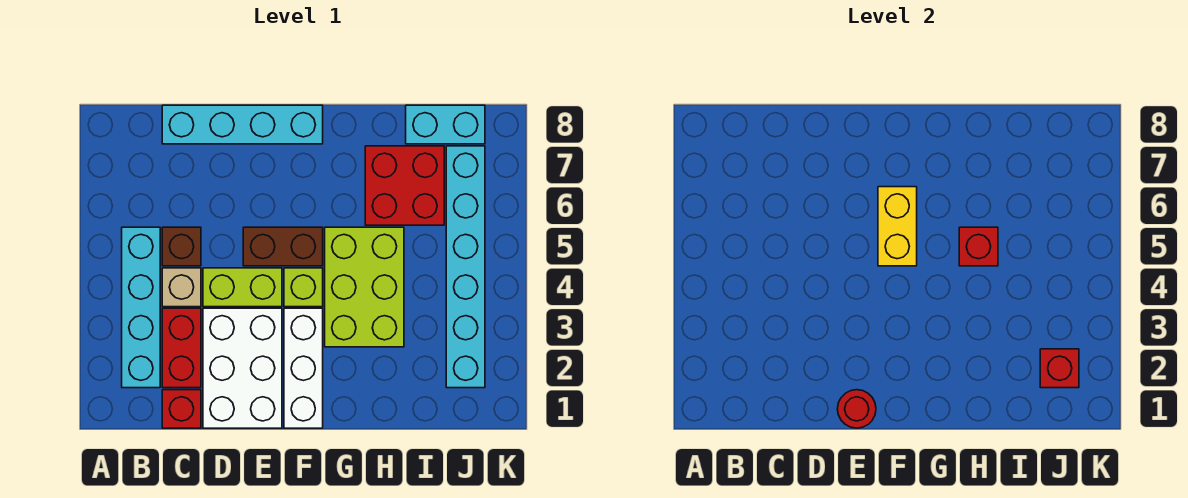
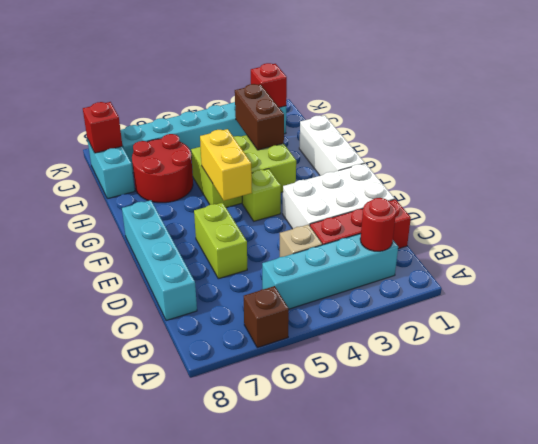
brown brick C5 level 1 -> brown brick A6 level 1
lime brick D4:E4 level 1 -> lime brick D6:E6 level 1
red round brick E1 level 2 -> red round brick B2 level 2
brown brick E5:F5 level 1 -> brown brick H3:I3 level 2
white brick F1:F3 level 1 -> white brick F1:H1 level 1
yellow brick F5:F6 level 2 -> yellow brick F5:G5 level 2
red brick H5 level 2 -> red brick J8 level 2
red brick H6:I7 level 1 -> red round brick H6:I7 level 1

